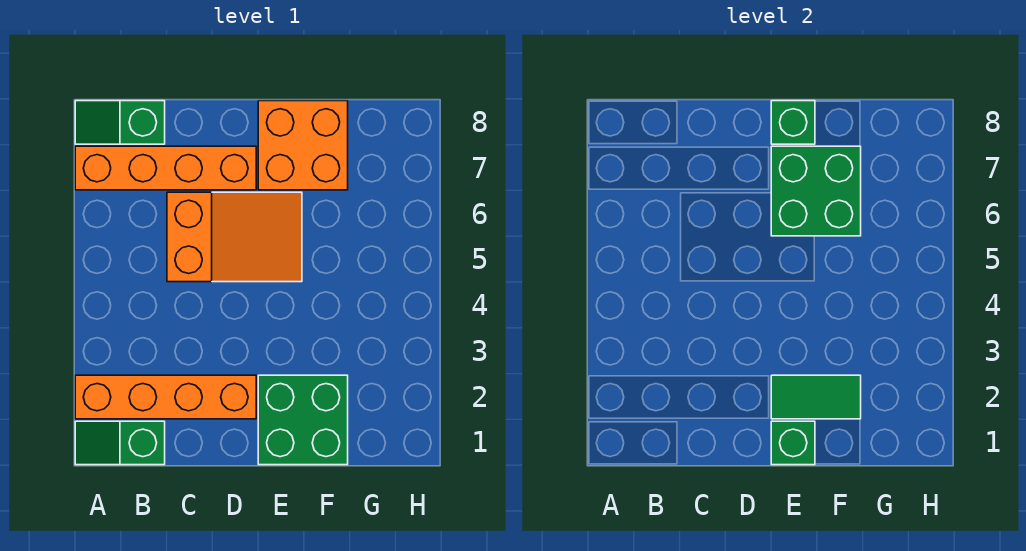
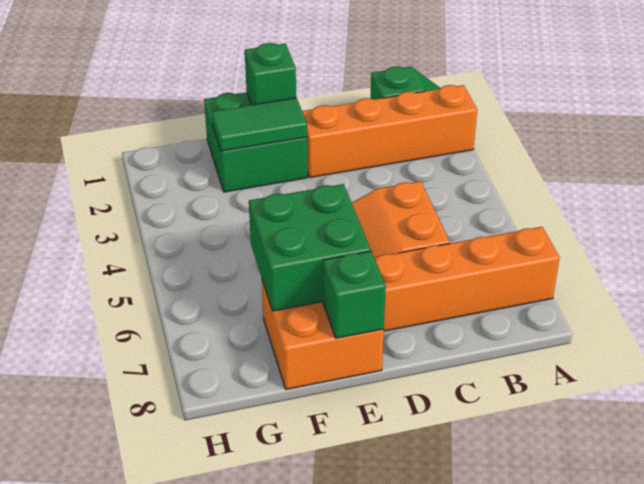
green slope A8:B8 level 1 top B -> none

